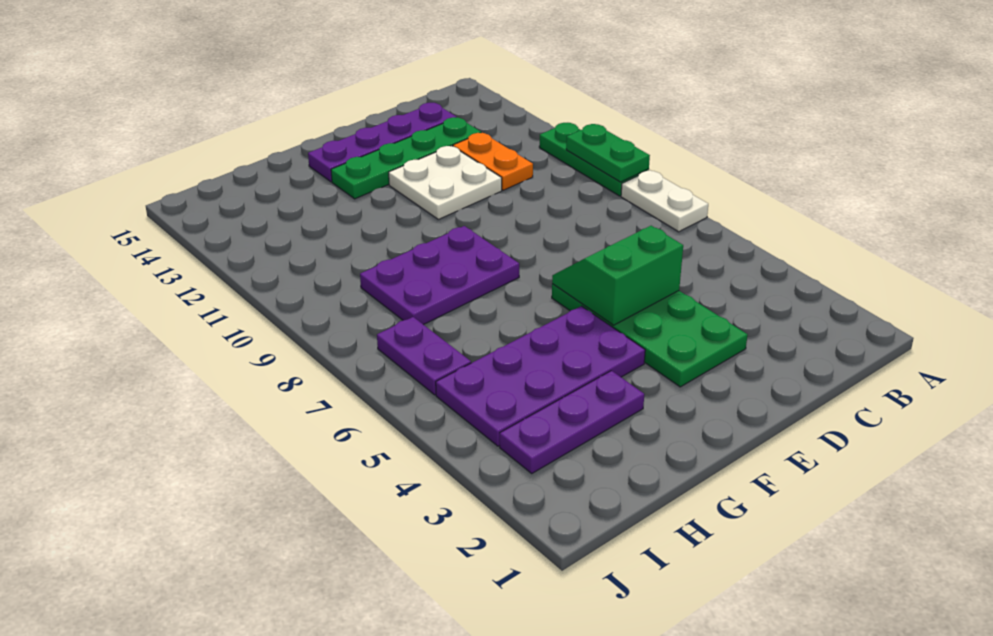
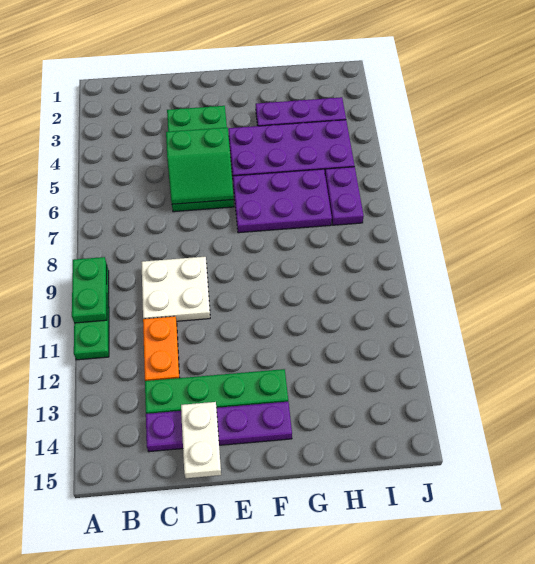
white plate A7:A8 level 1 -> white plate D14:D15 level 2
white plate D11:E12 level 1 -> white plate C9:D10 level 1
purple plate F8:H9 level 1 -> purple plate F6:H7 level 1

